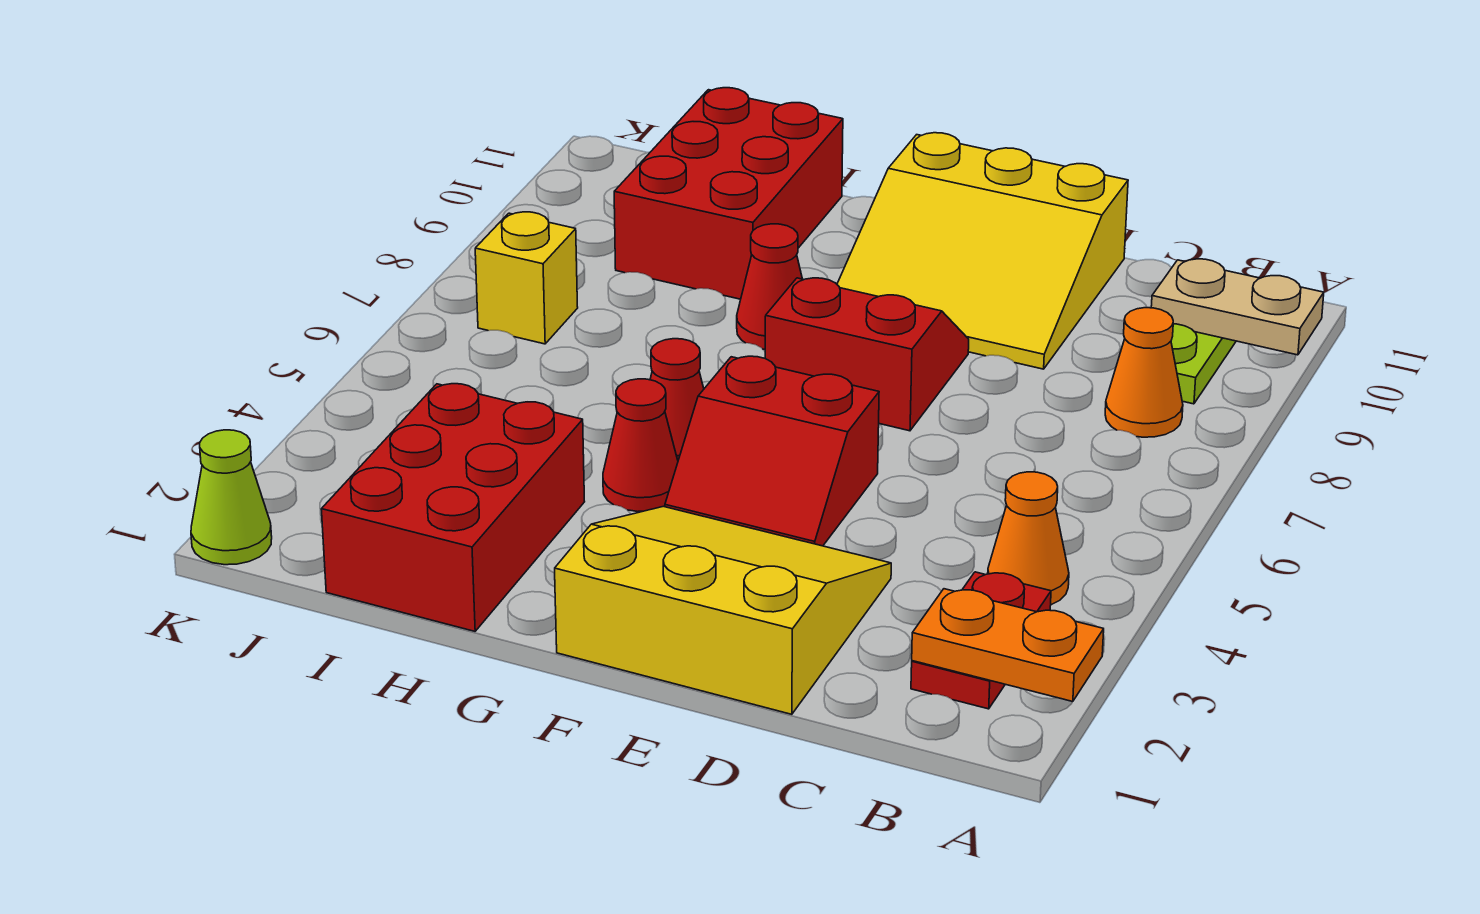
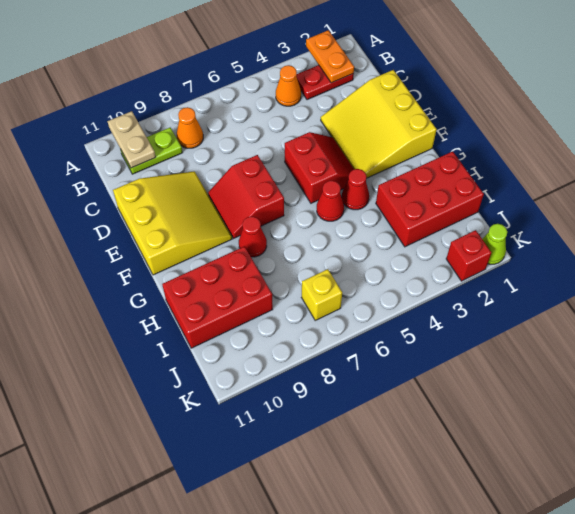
none -> red brick K2 level 1

